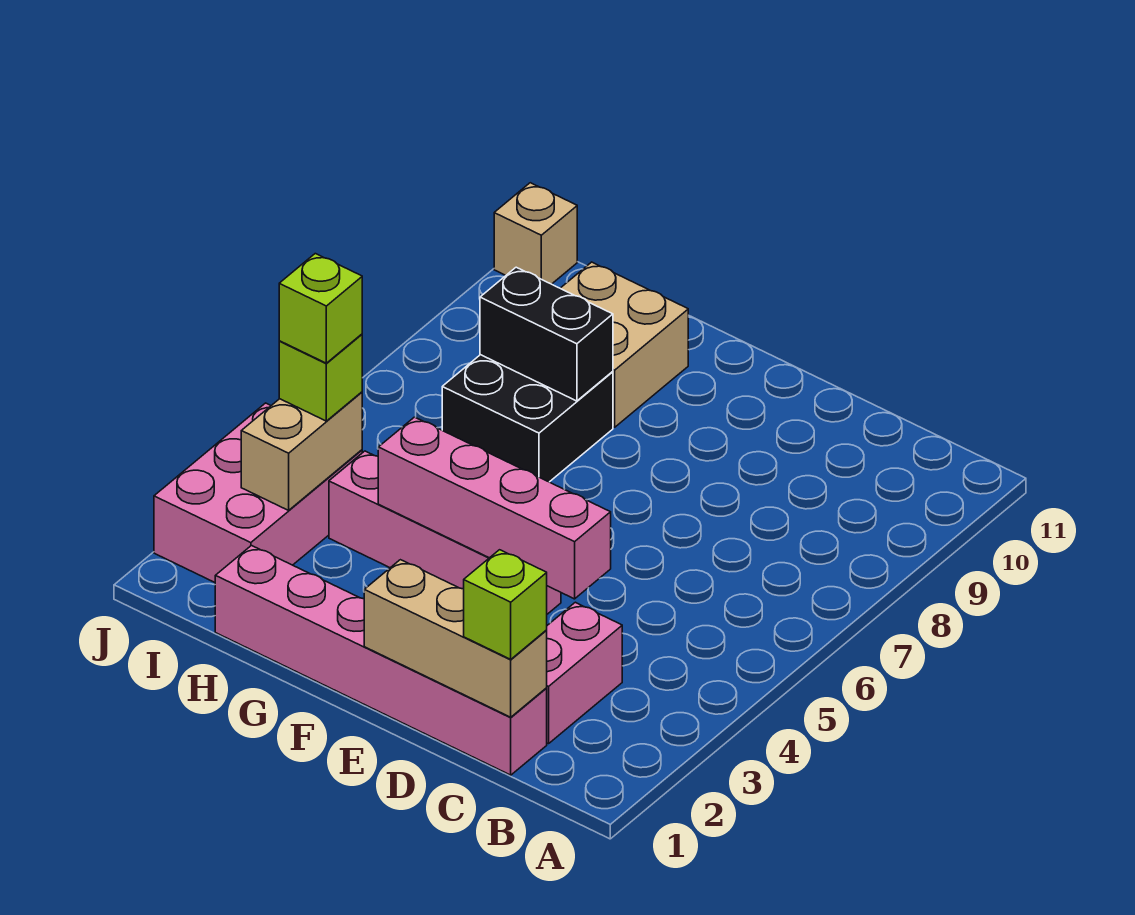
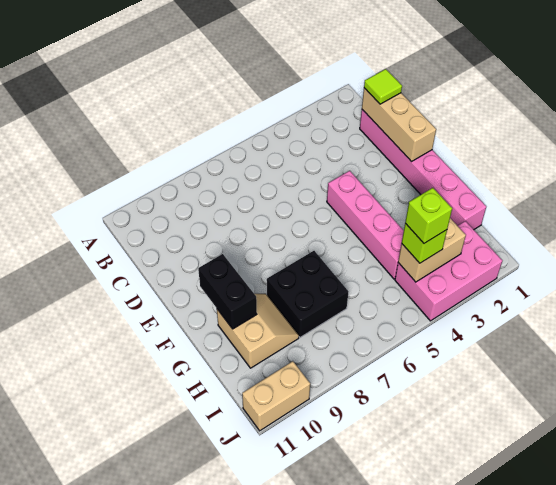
lime brick C1 level 3 -> lime tile C1 level 3
pink brick C2:C3 level 1 -> none
pink brick D4:G4 level 2 -> none
black brick G8:H8 level 2 -> black brick F10:G10 level 2
tan brick G9:H10 level 1 -> tan slope G9:H10 level 1 top 10
tan brick J11 level 1 -> tan brick J10:J11 level 1

